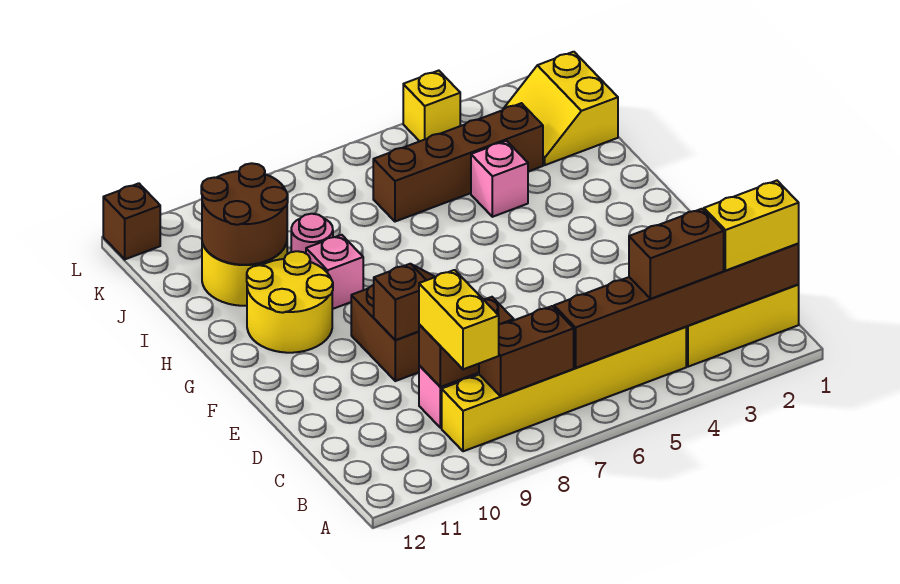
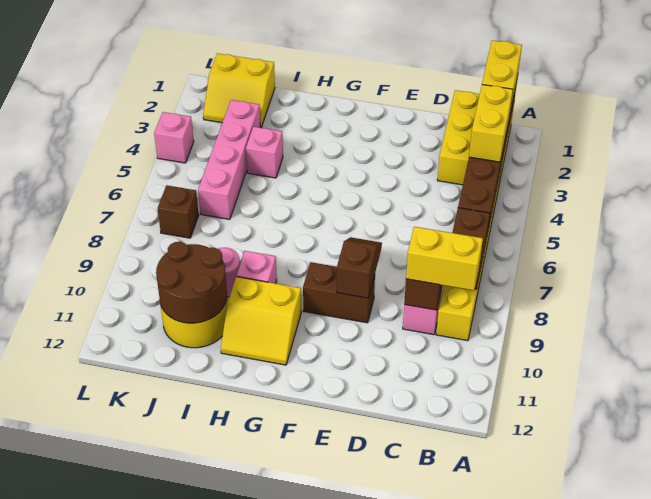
brown brick B3:B4 level 3 -> yellow brick B3:B4 level 3
yellow round brick G10:H11 level 1 -> yellow slope G10:H11 level 1 top 10
brown brick J3:J6 level 1 -> pink brick J3:J6 level 1
yellow brick L4 level 1 -> pink brick L4 level 1
brown brick L12 level 1 -> brown brick K7 level 1

